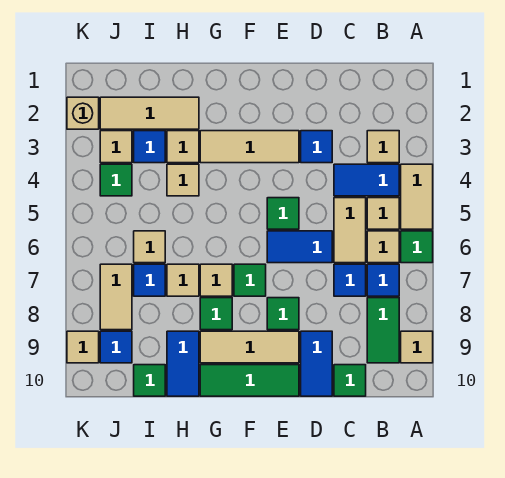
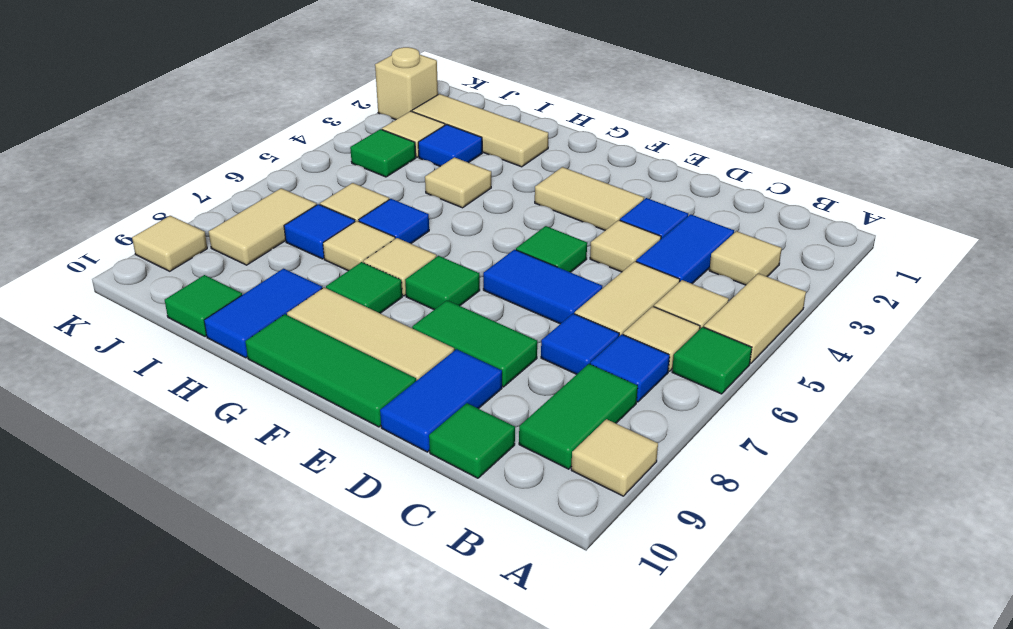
blue tile B4:C4 level 1 -> blue tile C3:C4 level 1
tan tile E3:G3 level 1 -> tan tile E3:F3 level 1
green tile E8 level 1 -> green tile D8:E8 level 1
tan tile H3 level 1 -> tan tile D4 level 1
blue tile J9 level 1 -> blue tile H6 level 1

